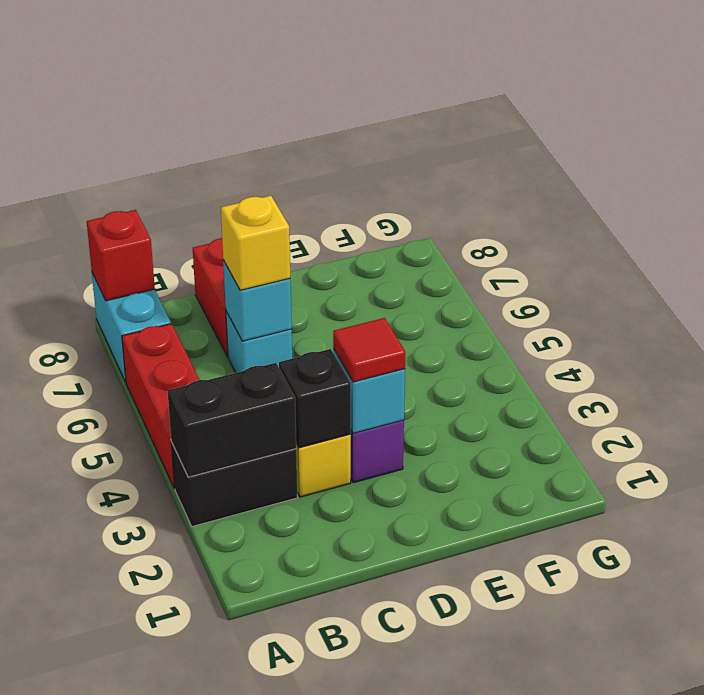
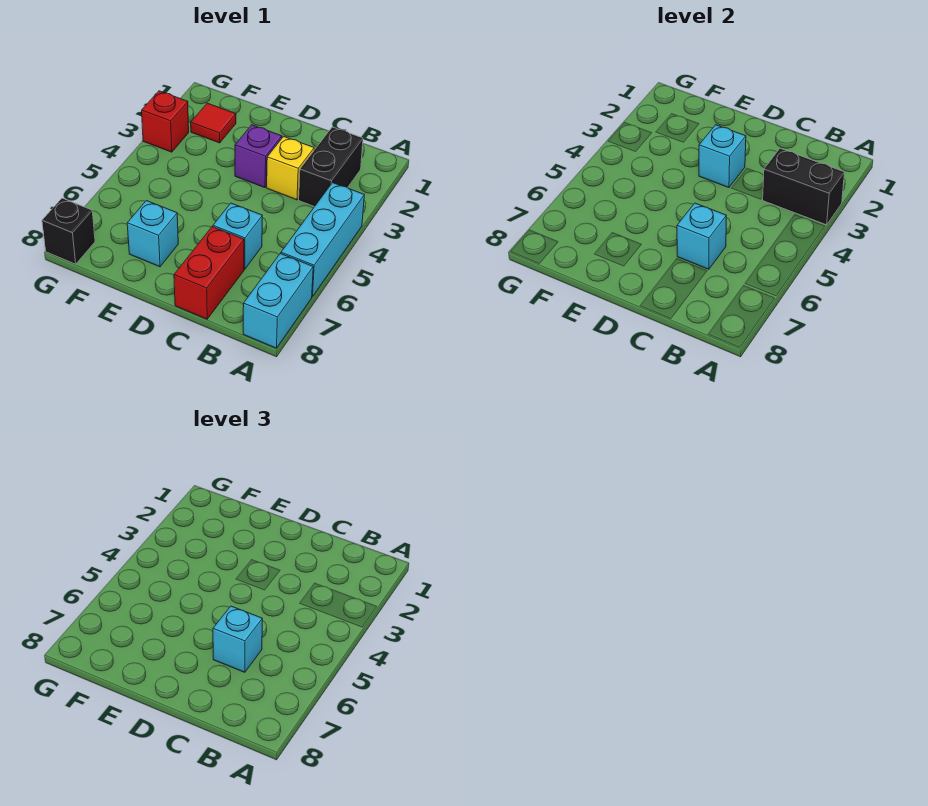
black brick A3:B3 level 1 -> black brick B2:B3 level 1
red brick A4:A6 level 1 -> cyan brick A4:A6 level 1
red brick A8 level 2 -> red brick G3 level 1
black brick C3 level 2 -> black brick G8 level 1
yellow brick C6 level 3 -> cyan brick C6 level 3
red tile D3 level 3 -> red tile F2 level 1
none -> cyan brick E7 level 1

